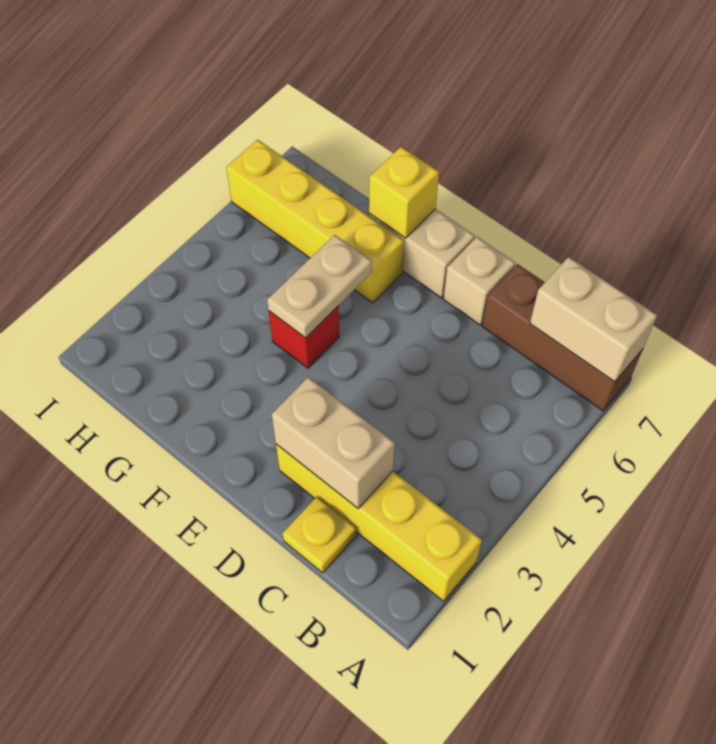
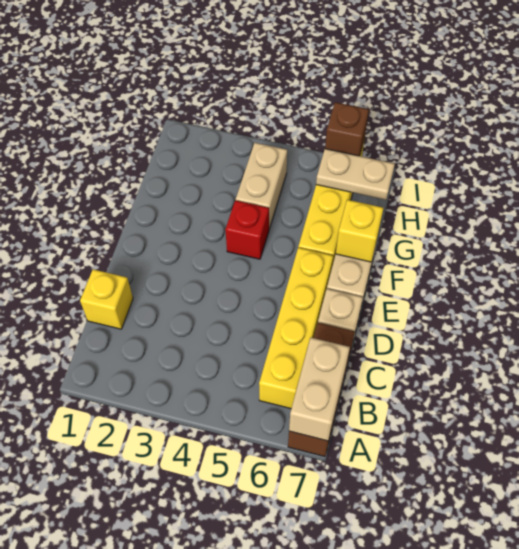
yellow brick A2:D2 level 1 -> yellow brick B6:E6 level 1
yellow plate C1 level 1 -> yellow brick C1 level 1
tan brick C2:D2 level 2 -> tan brick G4:H4 level 1
tan plate F4:F5 level 2 -> tan plate H6:H7 level 2
none -> brown brick I6 level 2

